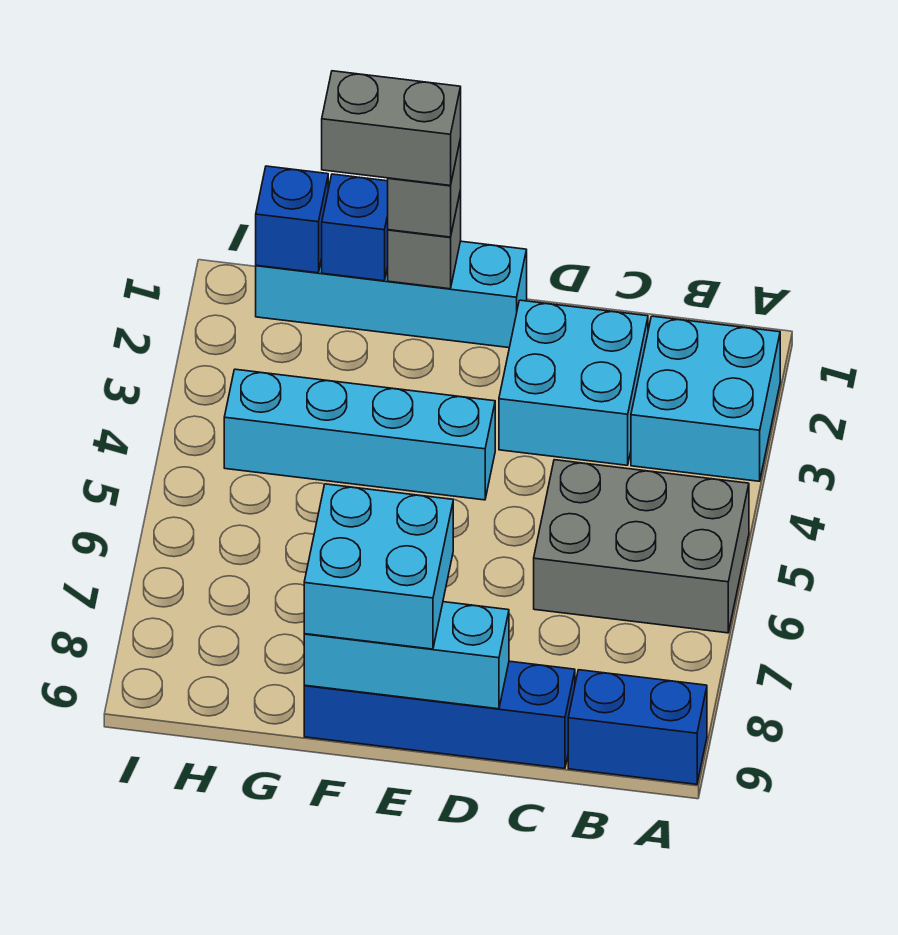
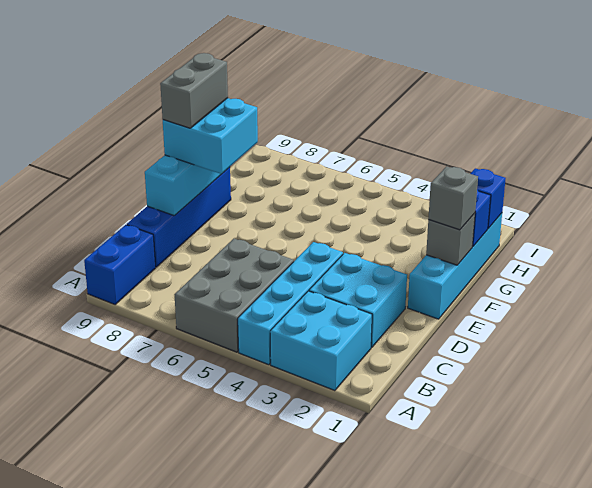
cyan brick E4:H4 level 1 -> cyan brick A4:D4 level 1
grey brick F1:G1 level 4 -> grey brick E9:F9 level 4

